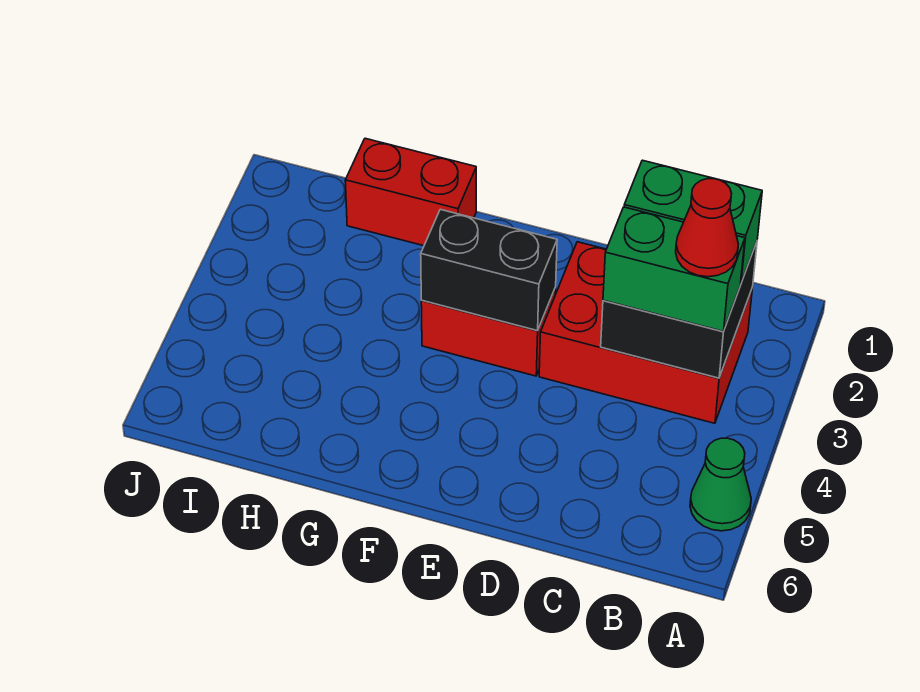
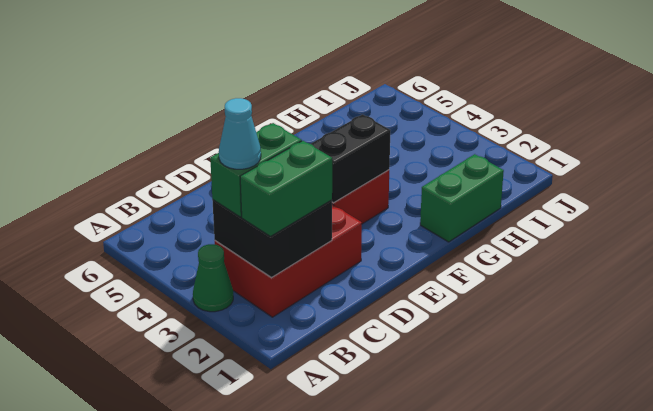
green cone A5 level 1 -> green cone A3 level 1
red cone B3 level 4 -> cyan cone B3 level 4
red brick G1:H1 level 1 -> green brick G1:H1 level 1

